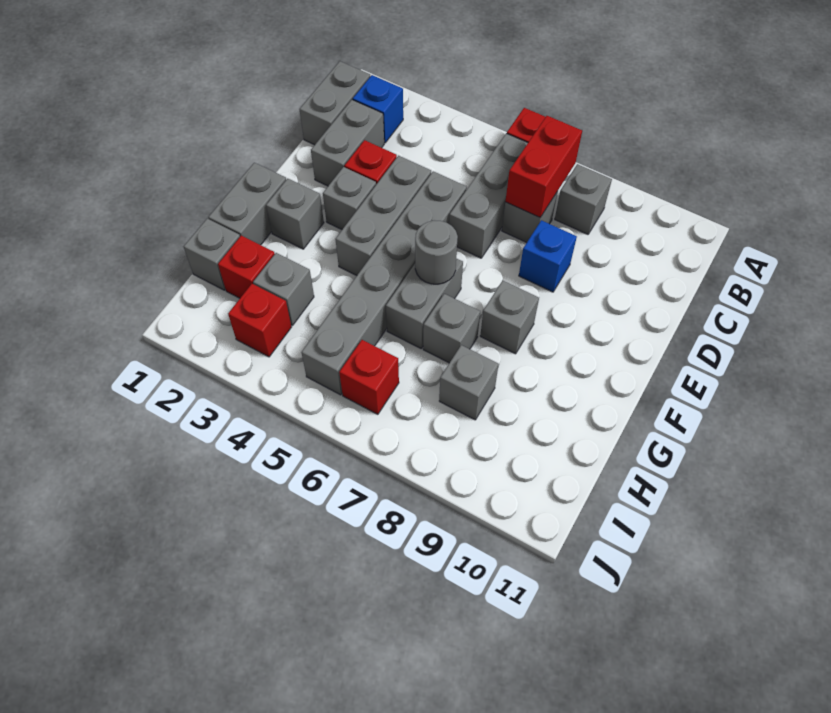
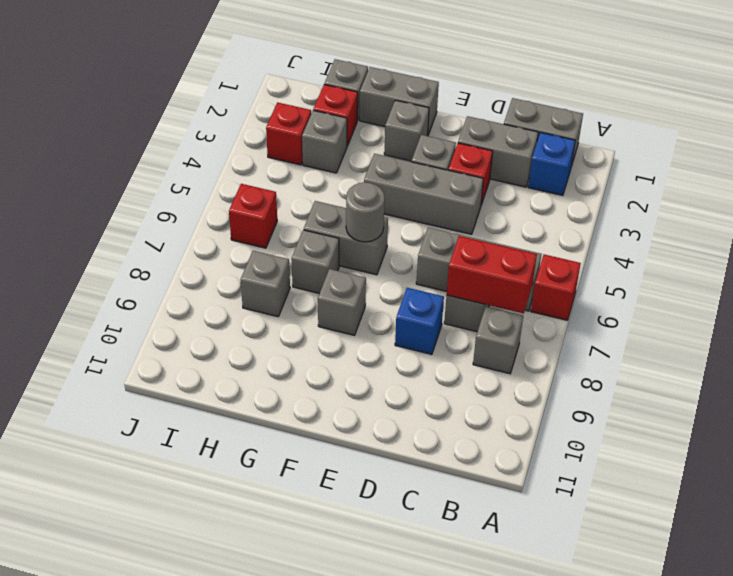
grey brick D5:I5 level 1 -> none

